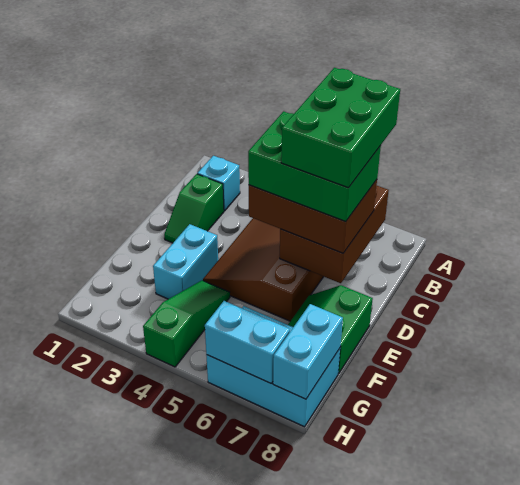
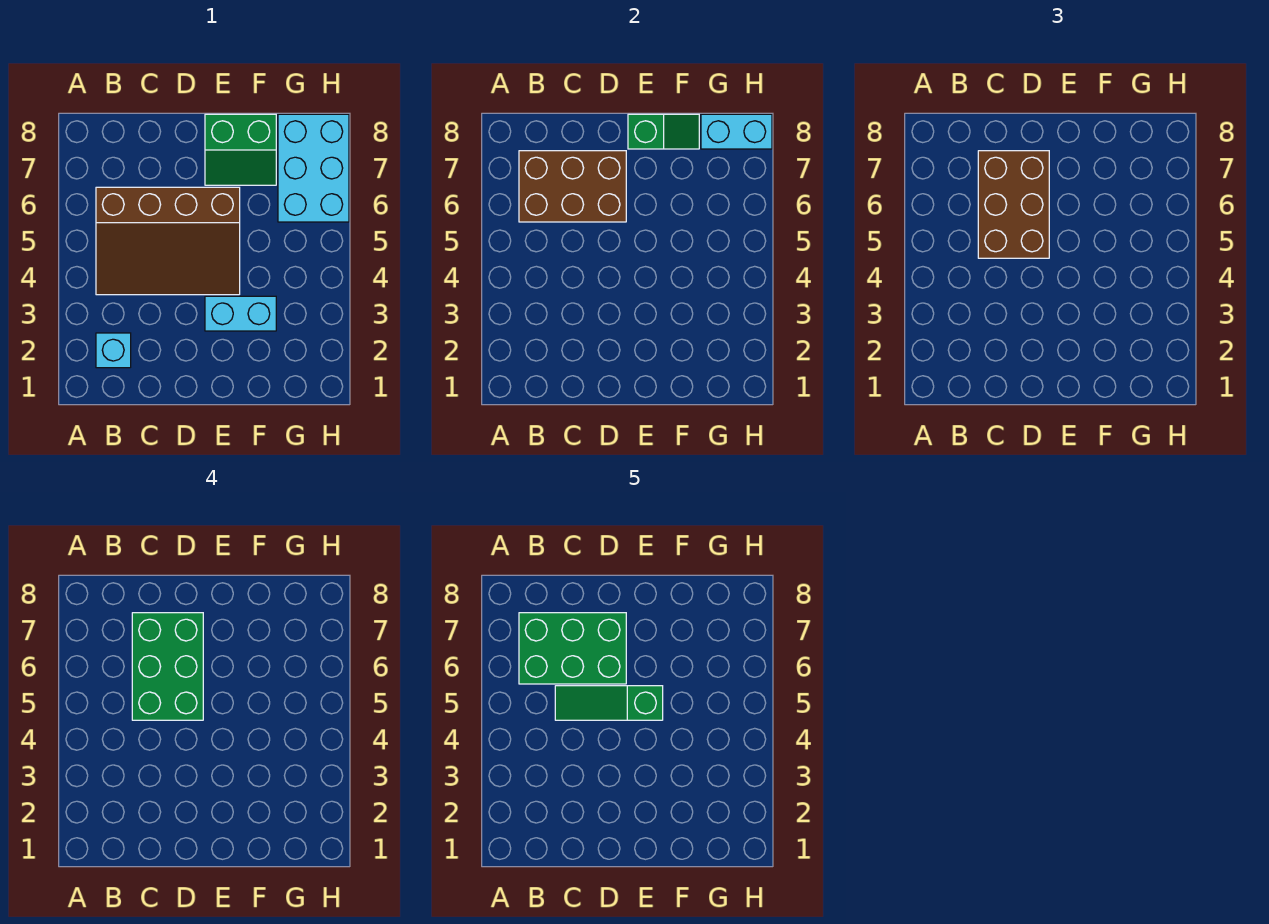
green slope C2:D2 level 1 top C -> green slope E8:F8 level 2 top E
green slope F4:H4 level 1 top H -> green slope C5:E5 level 5 top E
cyan brick H6:H7 level 2 -> none

